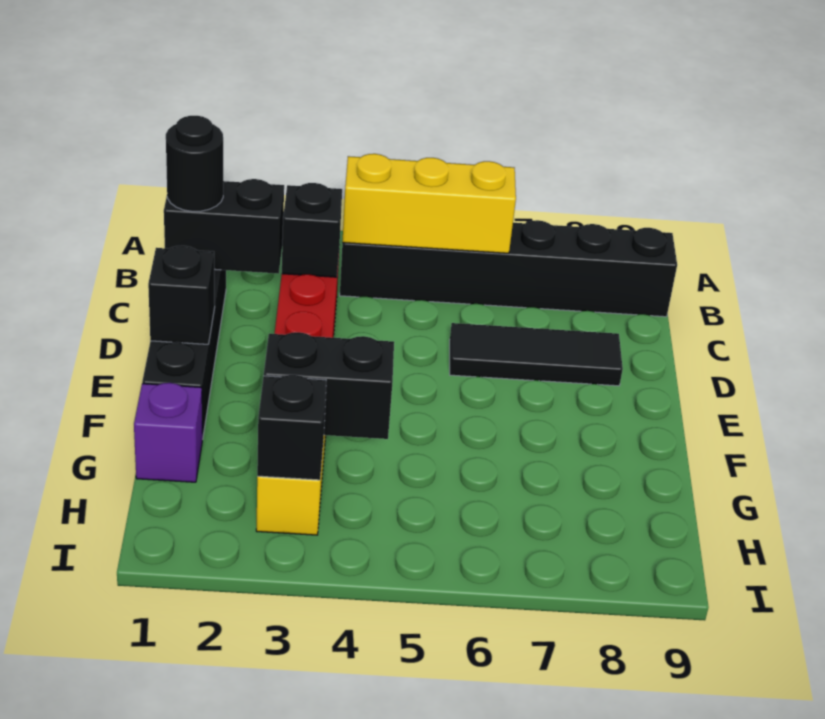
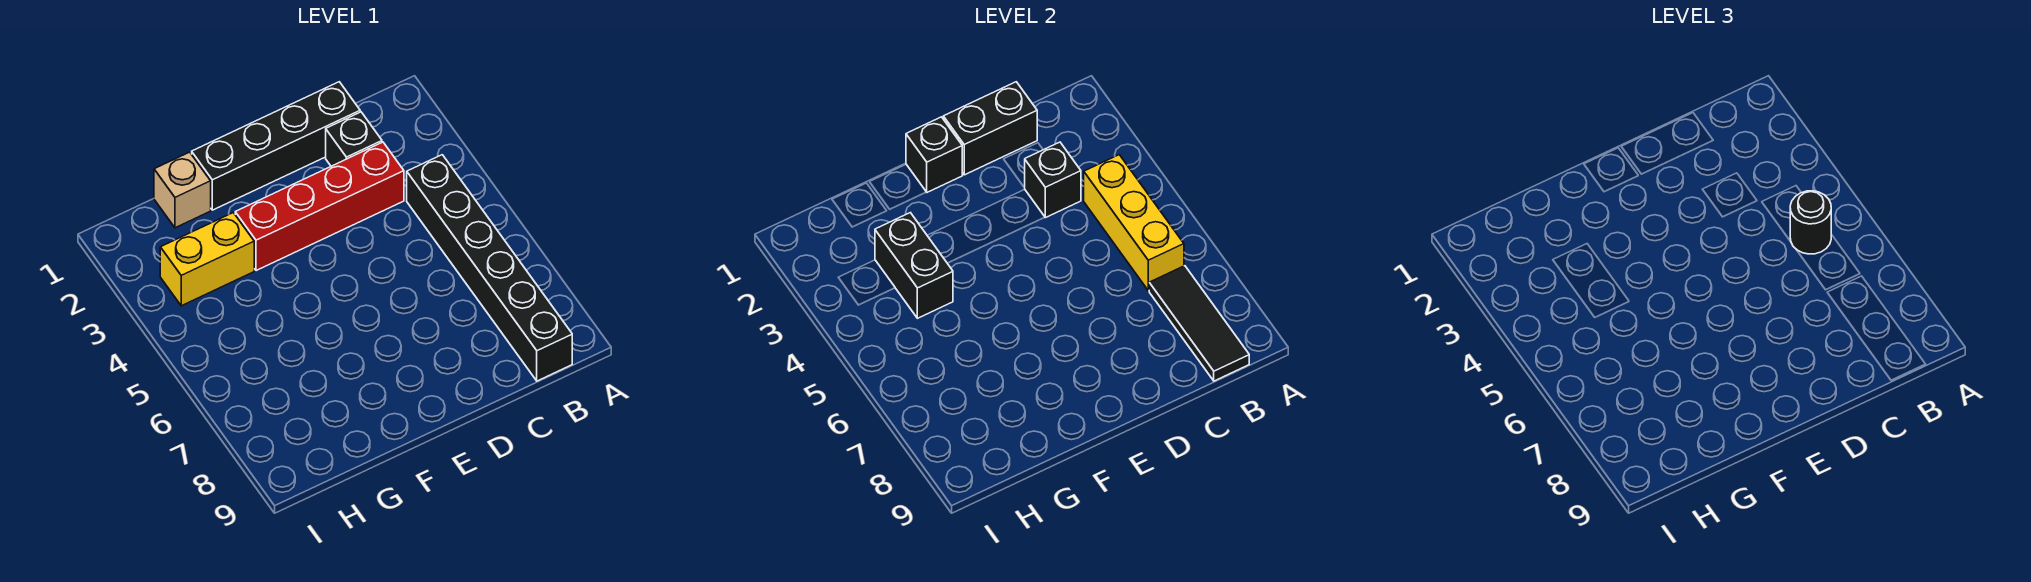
black brick C1:C2 level 2 -> black brick C1:D1 level 2
black round brick C1 level 3 -> black round brick B5 level 3
black tile D6:D8 level 1 -> black tile B7:B9 level 2
purple brick G1 level 1 -> tan brick G1 level 1
black brick H3 level 2 -> black brick C2 level 1

